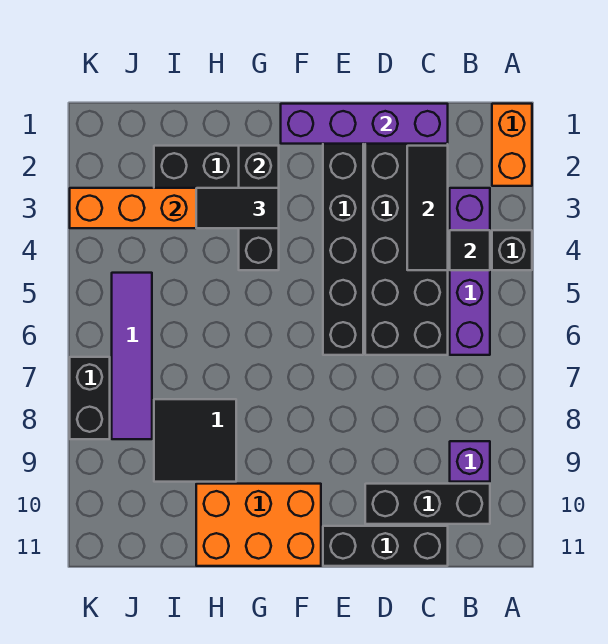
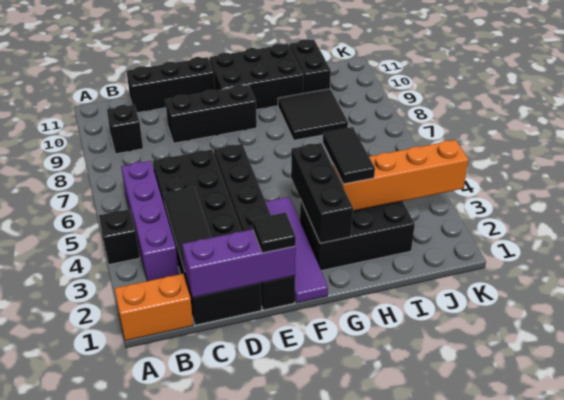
orange brick A1:A2 level 1 -> orange brick A1:B1 level 1
black tile B4 level 2 -> black tile E1 level 3
purple brick B9 level 1 -> black brick B9 level 1
black brick B10:D10 level 1 -> black brick D9:F9 level 1
purple brick C1:F1 level 2 -> purple brick C1:E1 level 2
orange brick F10:H11 level 1 -> black brick F10:H11 level 1
black tile G3:H3 level 3 -> black tile H3:H4 level 3
purple tile J5:J8 level 1 -> purple tile F1:F4 level 1
black brick K7:K8 level 1 -> black brick I10:I11 level 1

